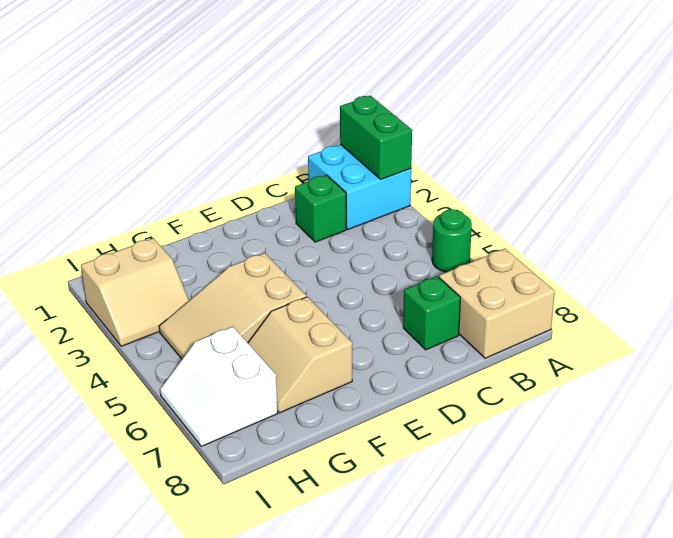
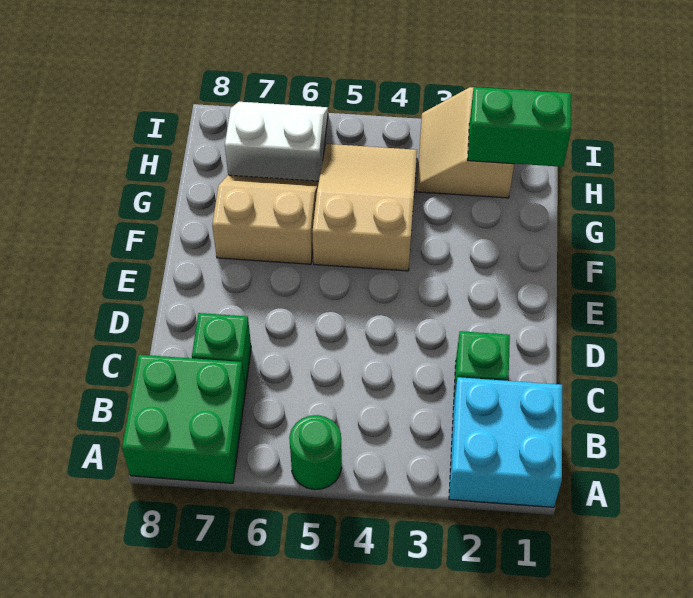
green brick A1:A2 level 2 -> green brick H1:H2 level 2
tan brick A7:B8 level 1 -> green brick A7:B8 level 1

